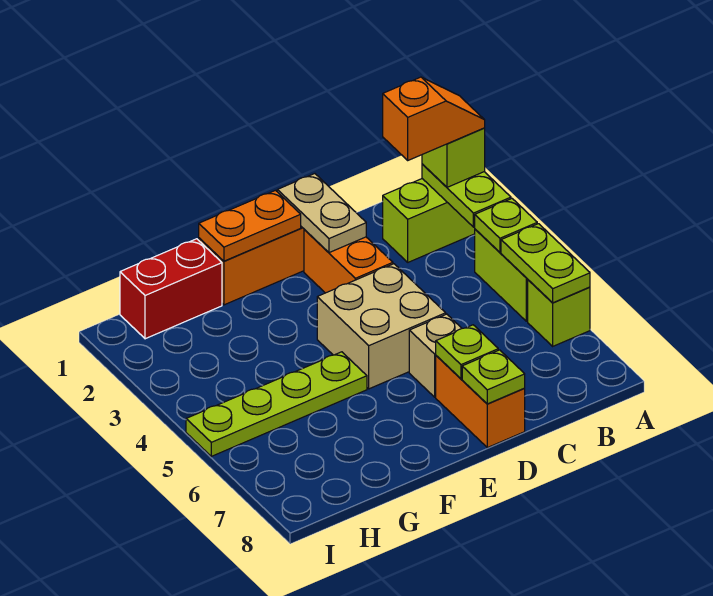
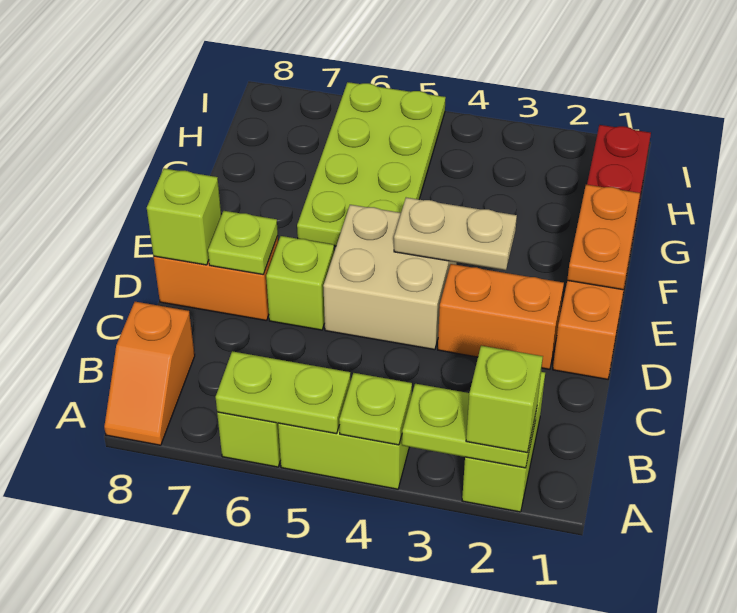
orange slope A2:B2 level 4 top B -> orange slope A8:B8 level 1 top B
tan plate D1:D2 level 2 -> tan plate E3:E4 level 2
tan brick D6 level 1 -> lime brick D6 level 1
lime plate D8 level 2 -> lime brick D8 level 2
lime plate F5:I5 level 1 -> lime plate F5:I6 level 1

